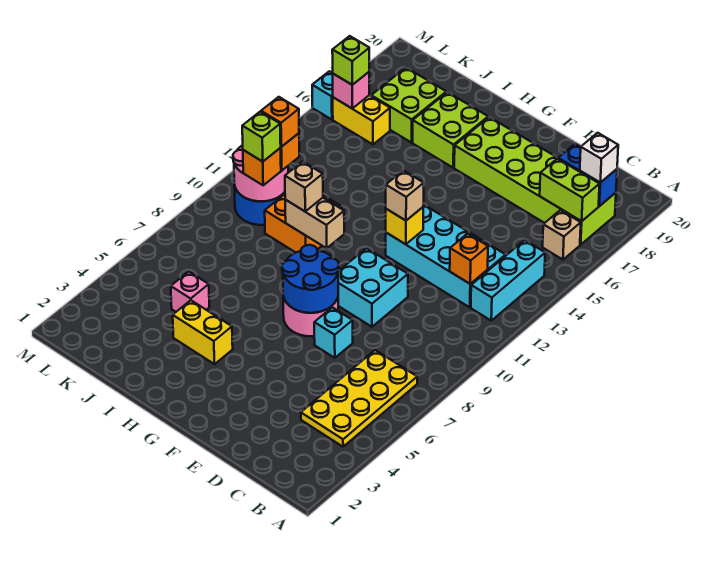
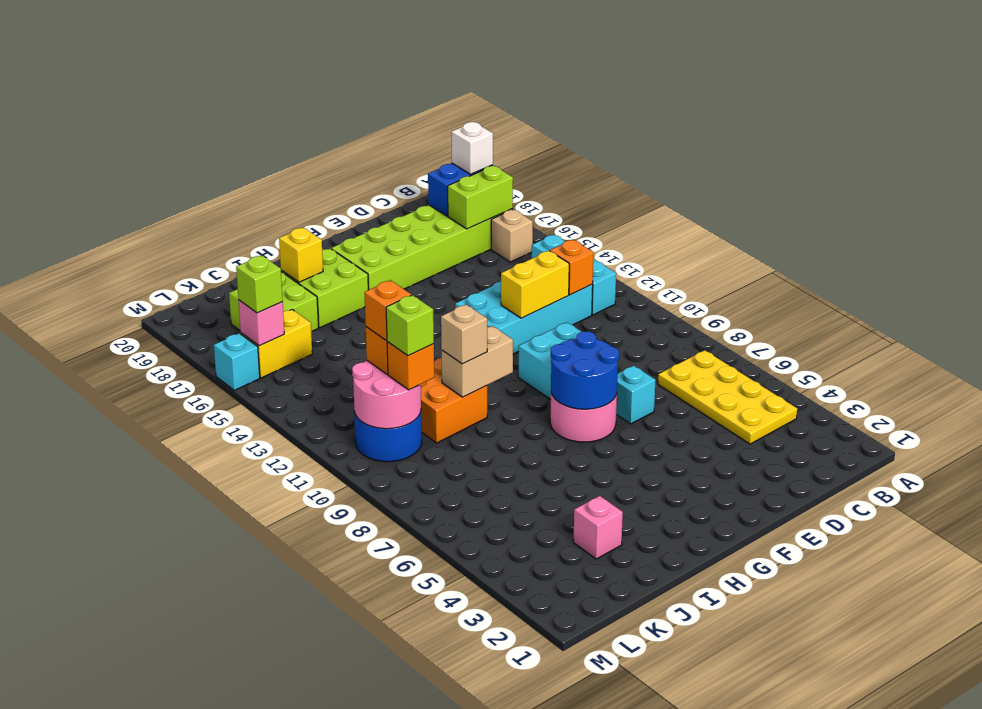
yellow brick F12 level 2 -> yellow brick I18 level 2
tan brick F12 level 3 -> none
yellow brick H4:I4 level 1 -> yellow brick D12:E12 level 2
pink brick J5 level 1 -> pink brick J3 level 1

